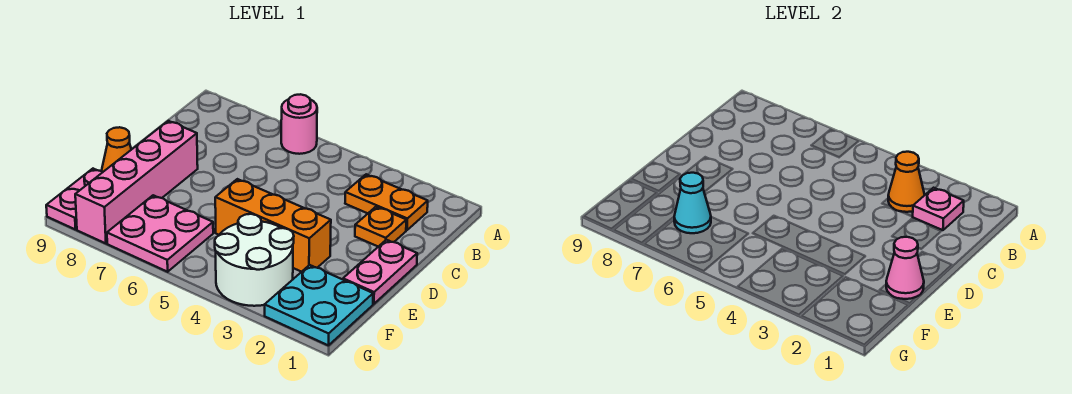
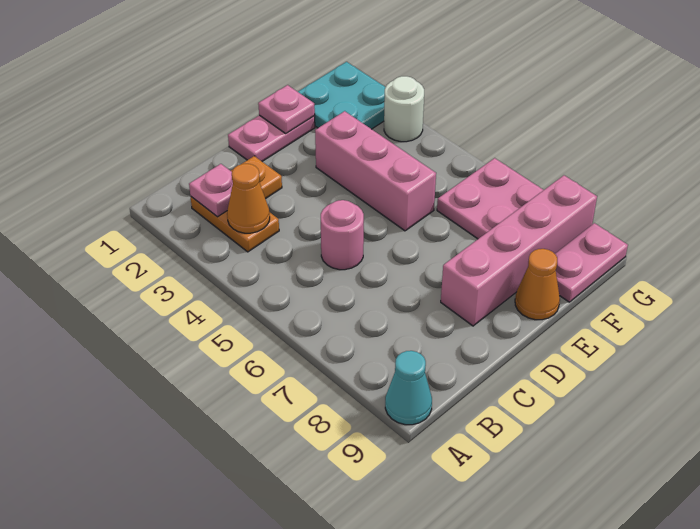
pink round brick A6 level 1 -> pink round brick C5 level 1
pink cone E1 level 2 -> pink plate E1 level 2
orange brick E3:E5 level 1 -> pink brick E3:E5 level 1
white round brick F3:G4 level 1 -> white round brick G3 level 1
cyan cone F7 level 2 -> cyan cone A9 level 1

